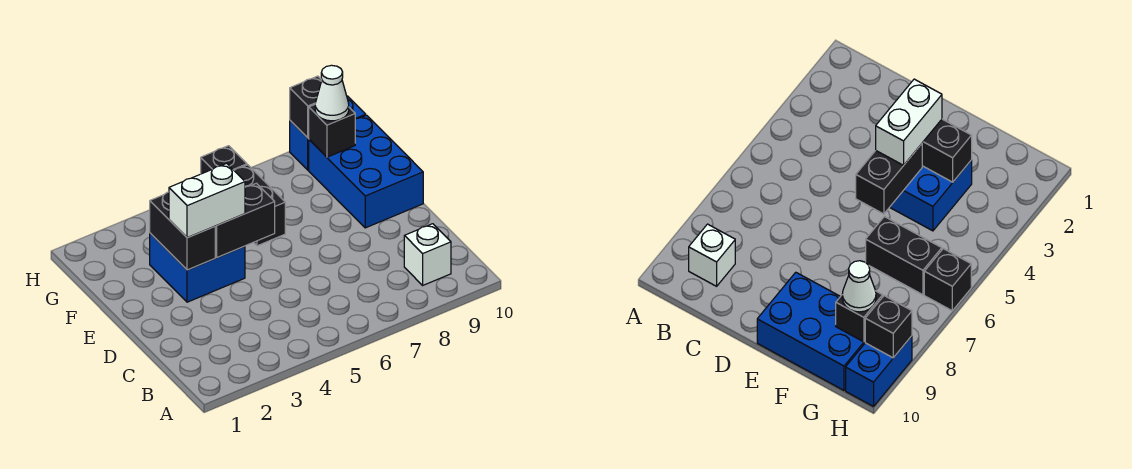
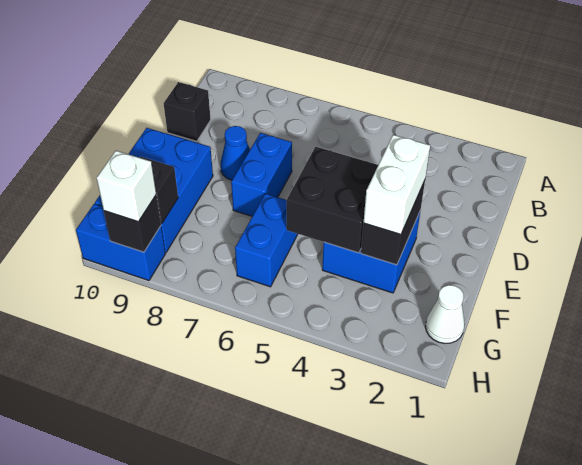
white brick B9 level 1 -> white brick H9 level 3
none -> blue brick D7:E7 level 1
none -> blue cone D8 level 1
white brick E3:E4 level 3 -> white brick E3:F3 level 3
black brick E4:E5 level 2 -> black brick E4:F5 level 2
black brick F6:G6 level 1 -> blue brick F6:G6 level 1
white cone G9 level 3 -> white cone G1 level 1
black brick H6 level 1 -> black brick C10 level 1

